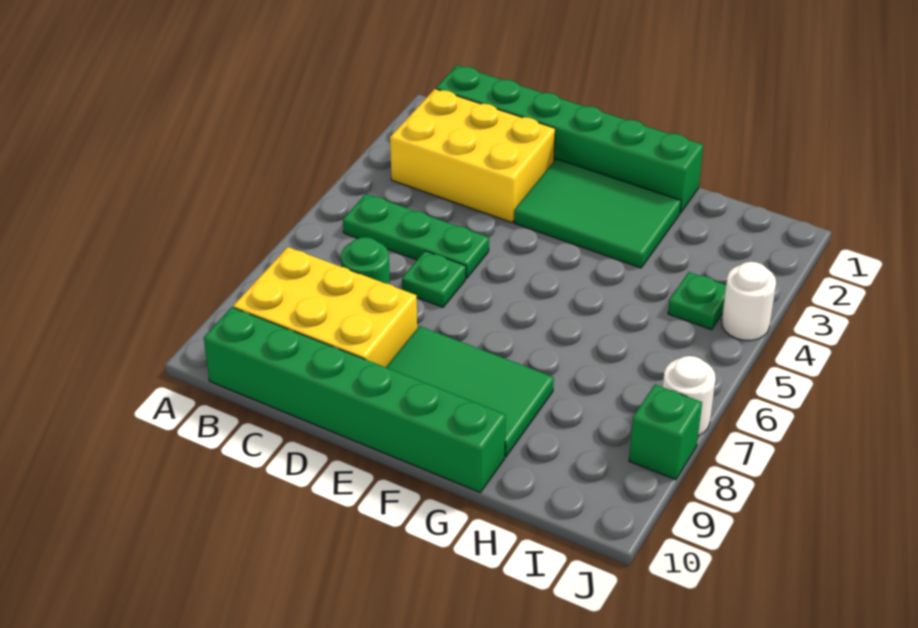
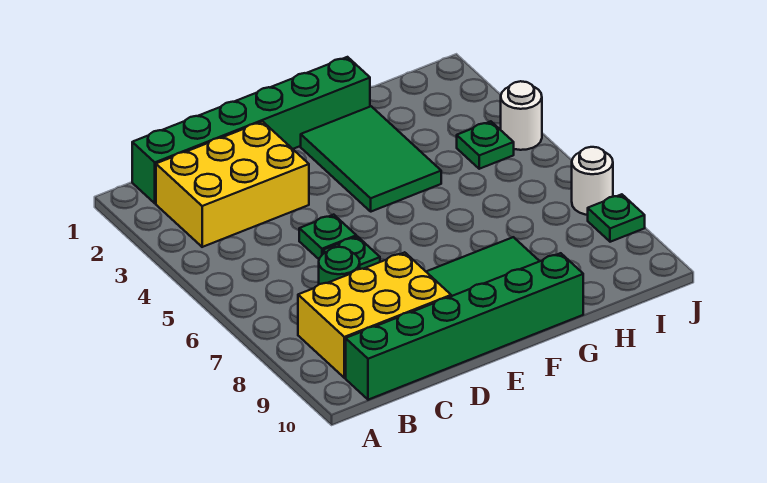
green plate B5:D5 level 1 -> green plate D5 level 1
green tile E2:G3 level 1 -> green tile F2:G4 level 1
green brick J8 level 1 -> green plate J8 level 1

